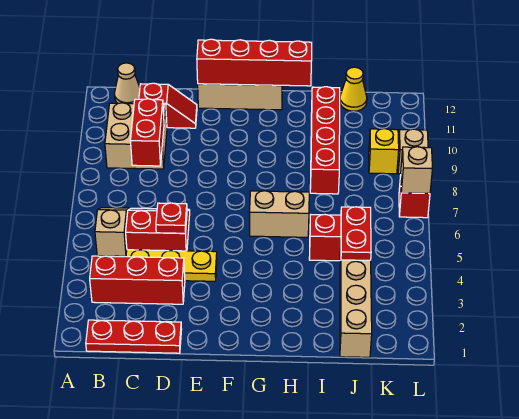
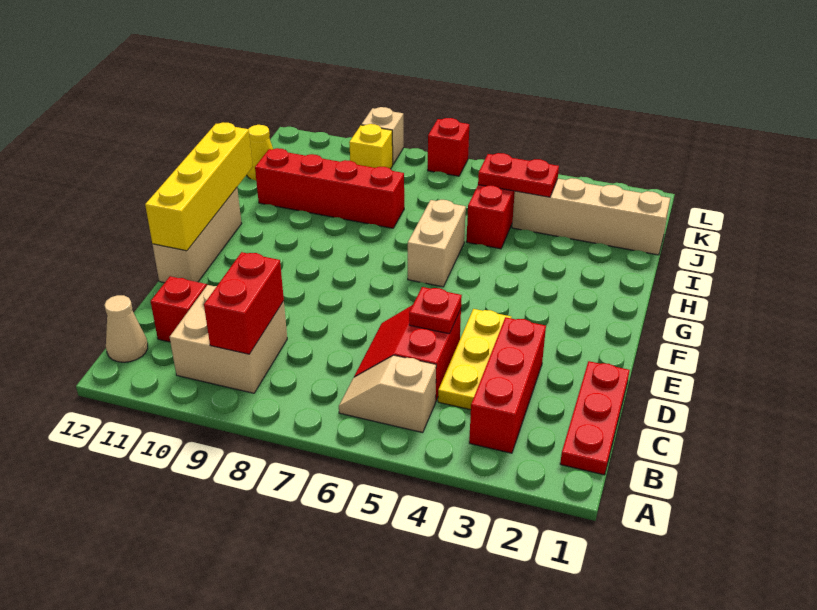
red brick C8:C9 level 2 -> red brick B9:C9 level 2
red brick E12:H12 level 2 -> yellow brick E12:H12 level 2
tan brick L7 level 2 -> none

